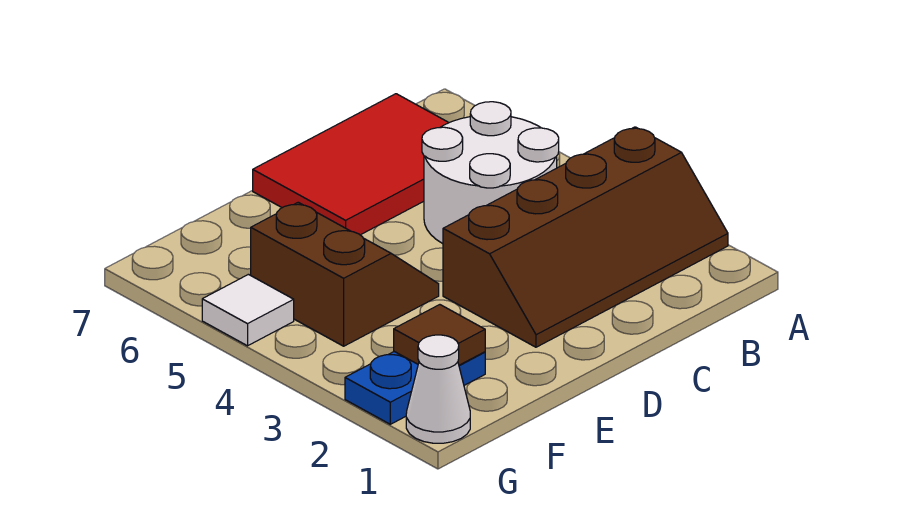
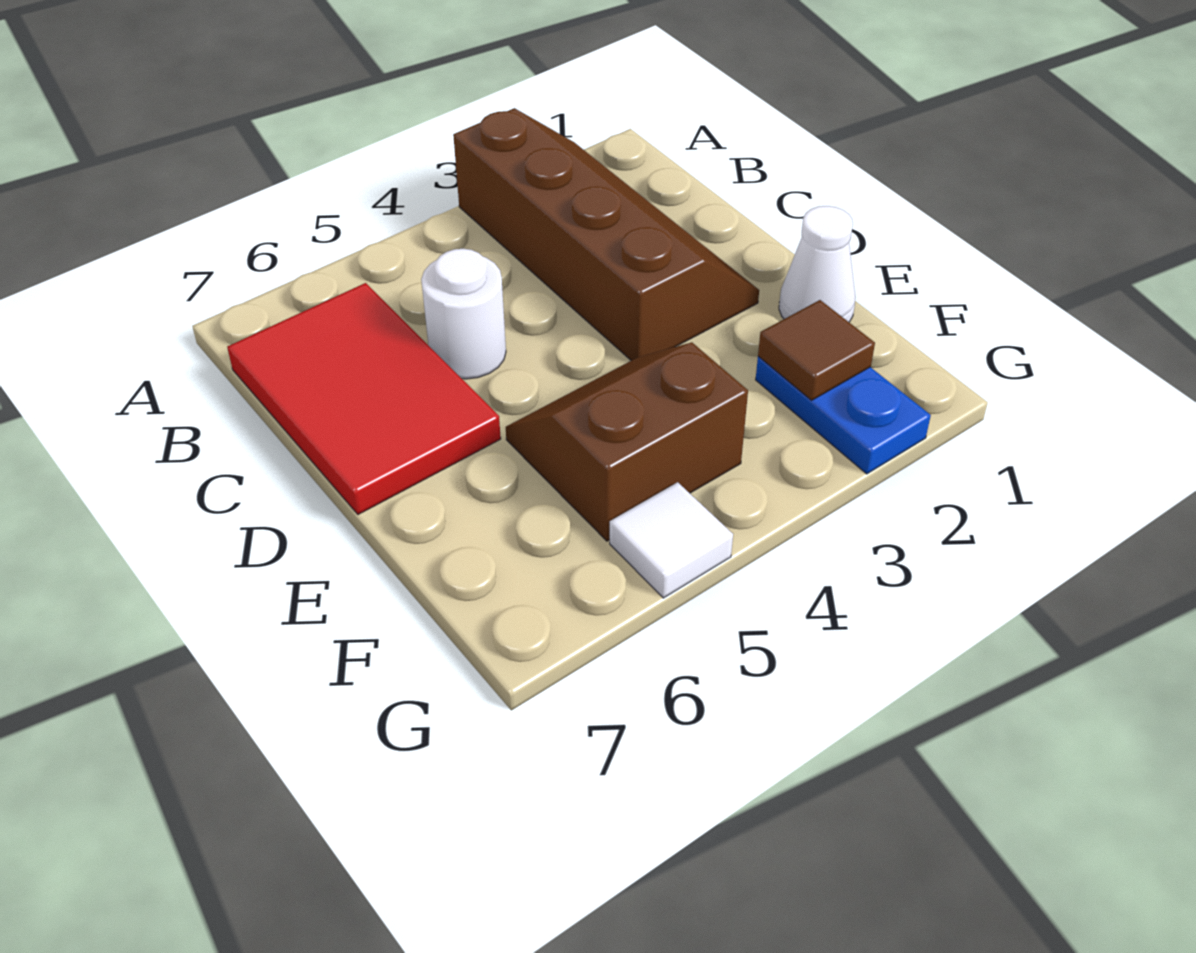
white round brick B4:C5 level 1 -> white round brick C5 level 1
white cone G1 level 1 -> white cone E1 level 1

